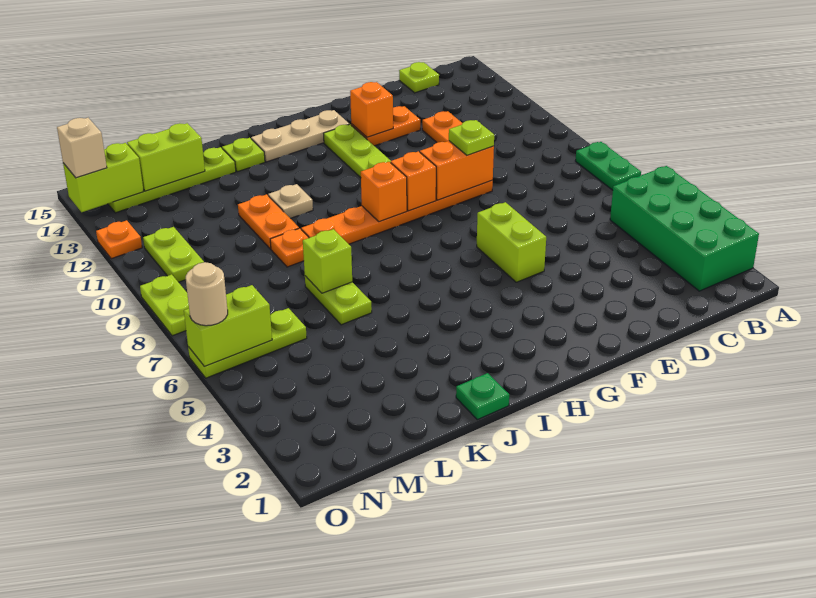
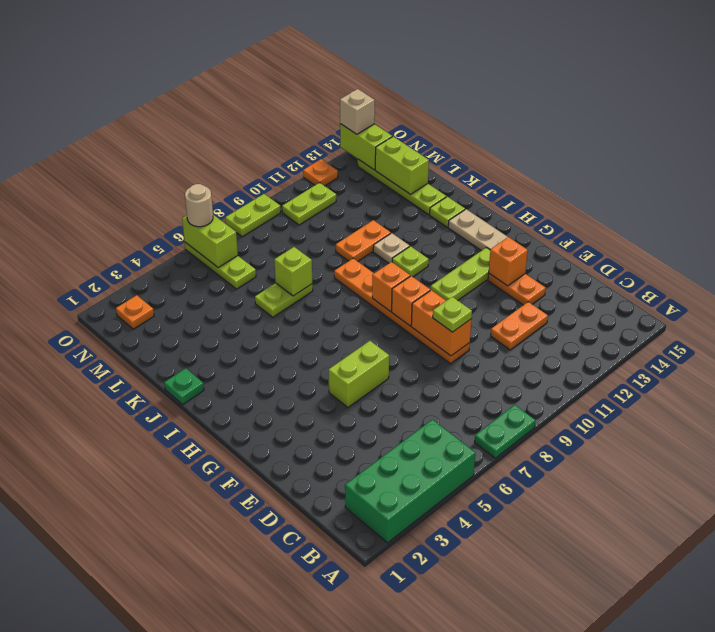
lime plate C15 level 1 -> lime plate I11 level 1
orange plate K9 level 1 -> orange plate N2 level 1

